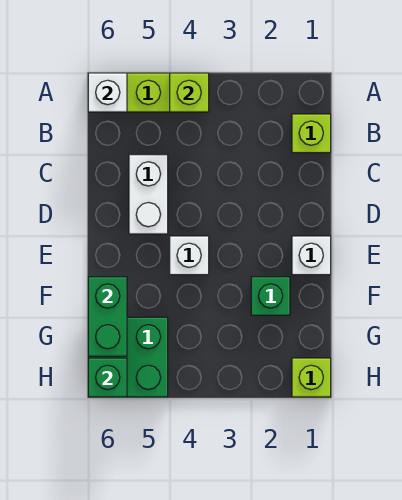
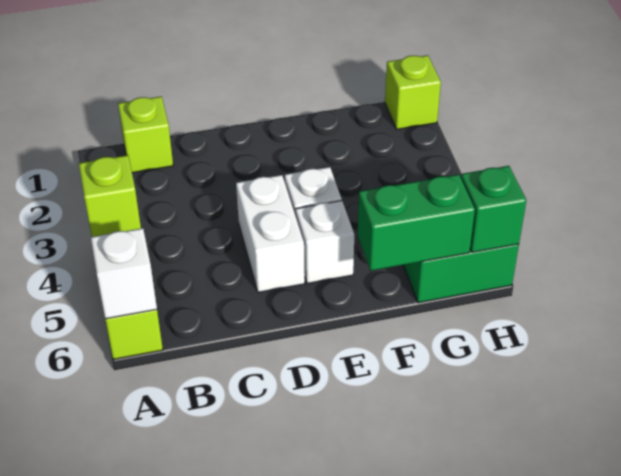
white brick C5:D5 level 1 -> white brick D4:D5 level 1
white brick E1 level 1 -> white brick E5 level 1
green brick F2 level 1 -> none

